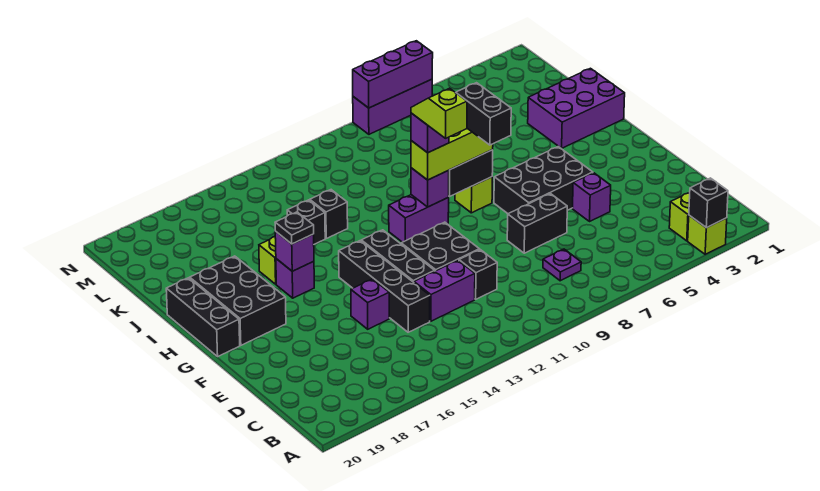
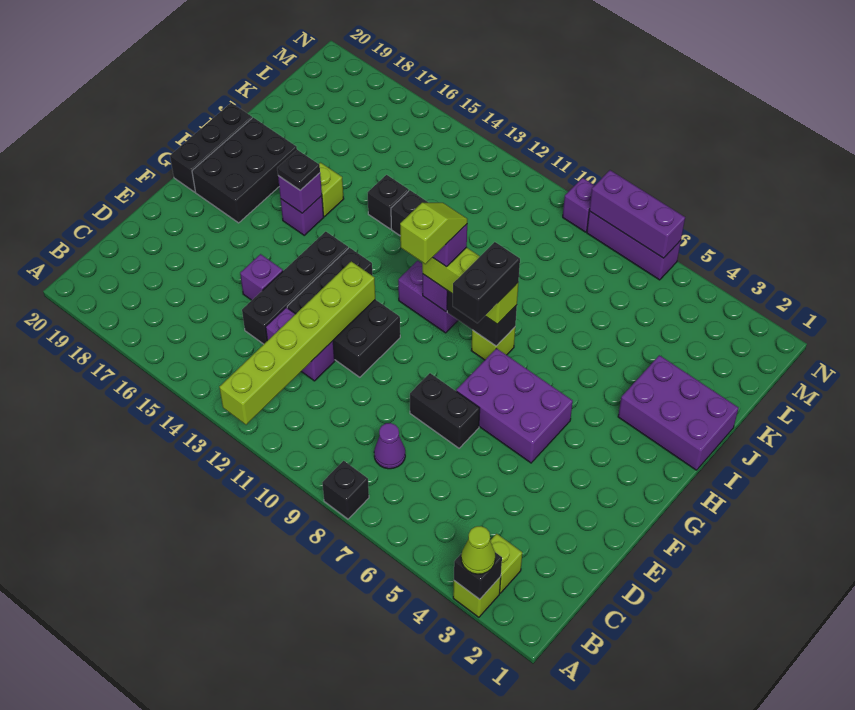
none -> lime cone A3 level 3
none -> lime brick A12:F12 level 2
purple plate C8 level 1 -> purple cone C8 level 1
black brick D11 level 1 -> black brick A8 level 1
purple brick E5 level 1 -> purple brick N9 level 1
black brick F5:G7 level 1 -> purple brick F5:G7 level 1

